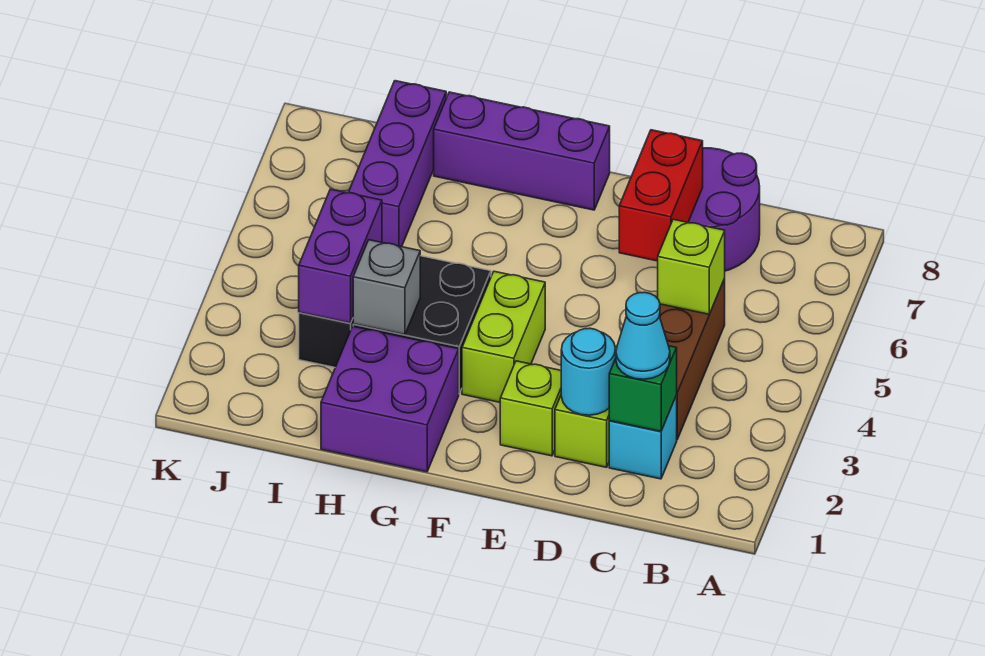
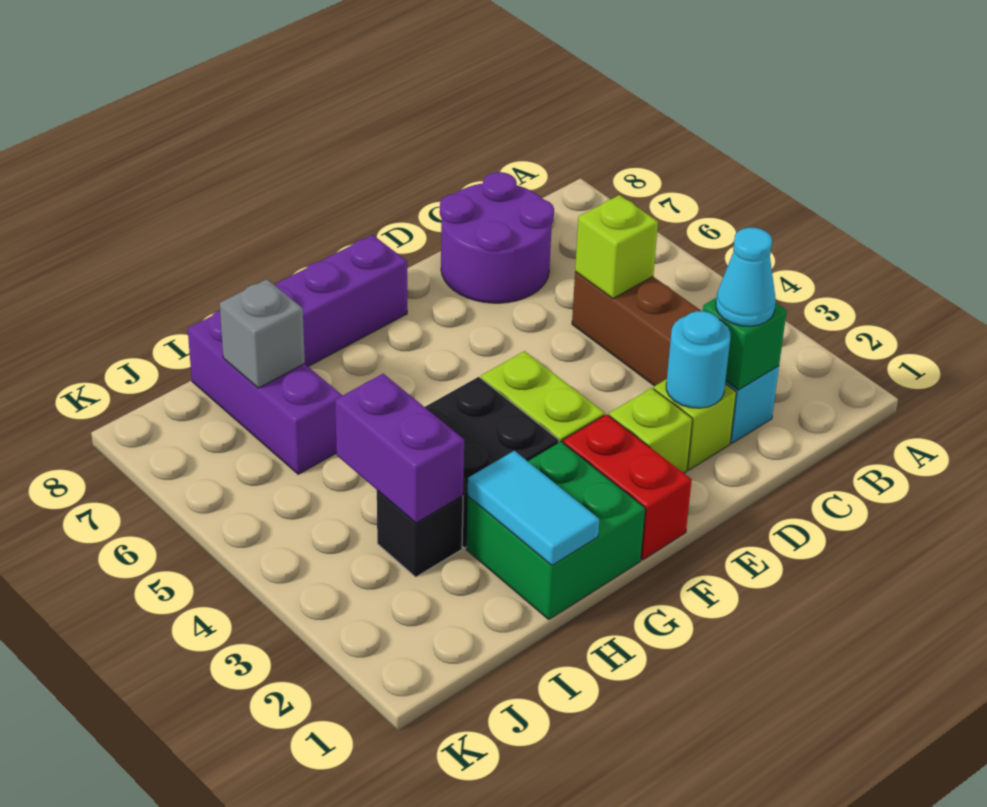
red brick D6:D7 level 2 -> red brick F1:F2 level 1
purple brick G1:H2 level 1 -> green brick G1:H2 level 1
none -> cyan tile H1:H2 level 2
grey brick H3 level 2 -> grey brick I7 level 2

